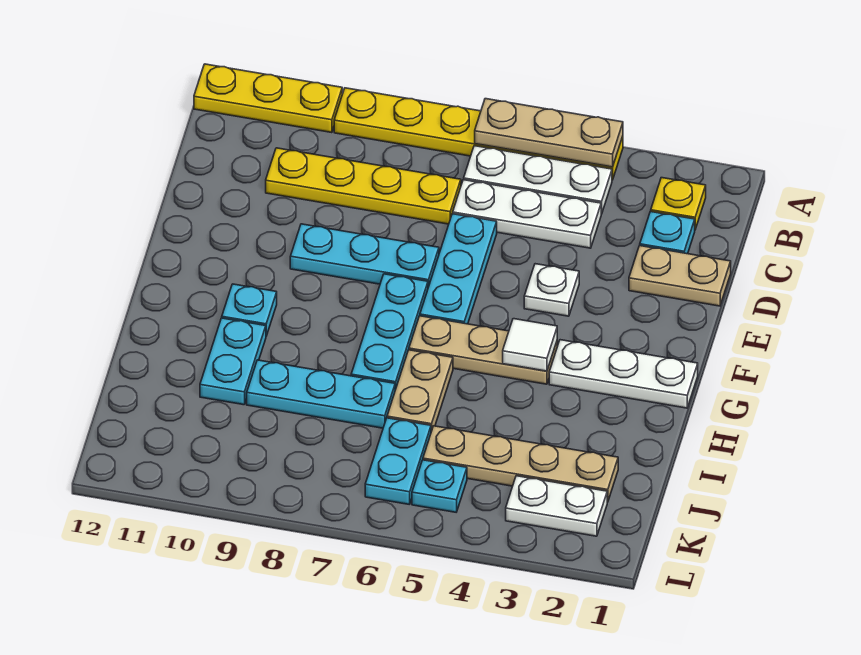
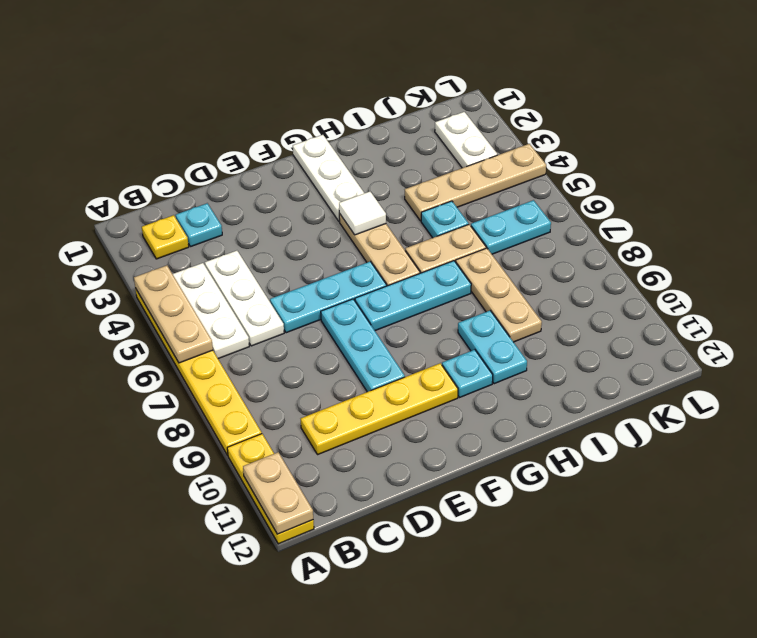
yellow plate C7:C10 level 1 -> yellow plate C10:F10 level 1
tan plate D1:D2 level 1 -> tan plate A11:A12 level 2
white plate E4 level 1 -> none
cyan plate H10:I10 level 1 -> cyan plate H9:H10 level 1
cyan plate I7:I9 level 1 -> tan plate I7:I9 level 1
tan plate J2:J5 level 1 -> tan plate I4:L4 level 1
cyan plate K5 level 1 -> cyan plate I5 level 1

